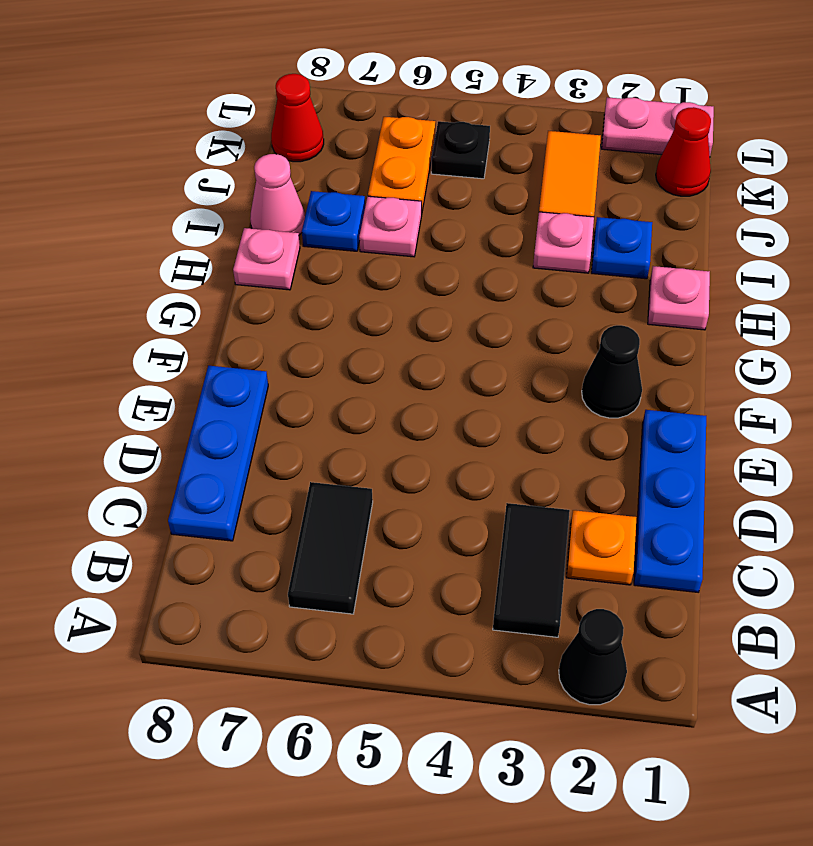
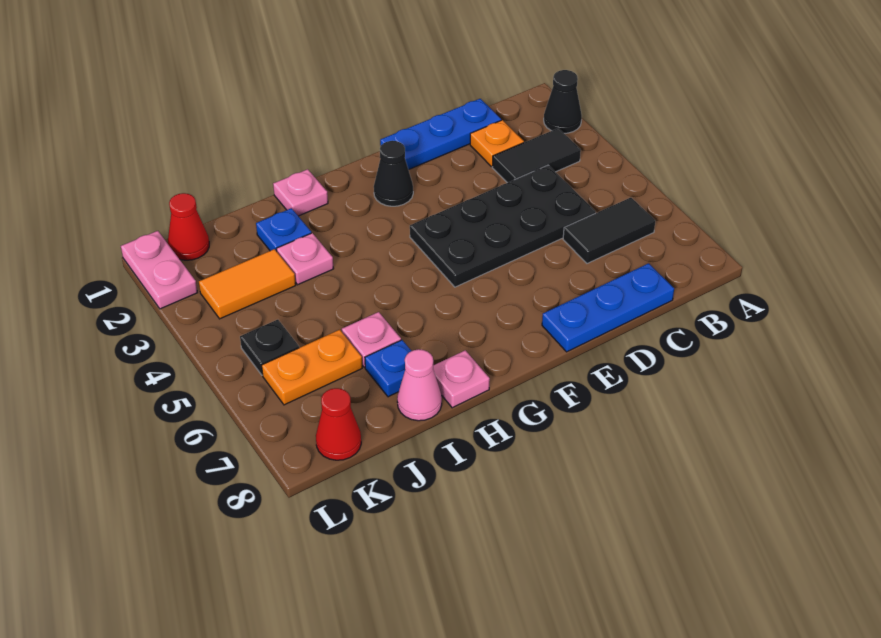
none -> black plate C4:F5 level 1

